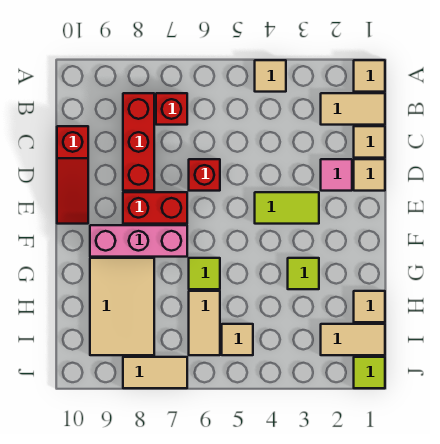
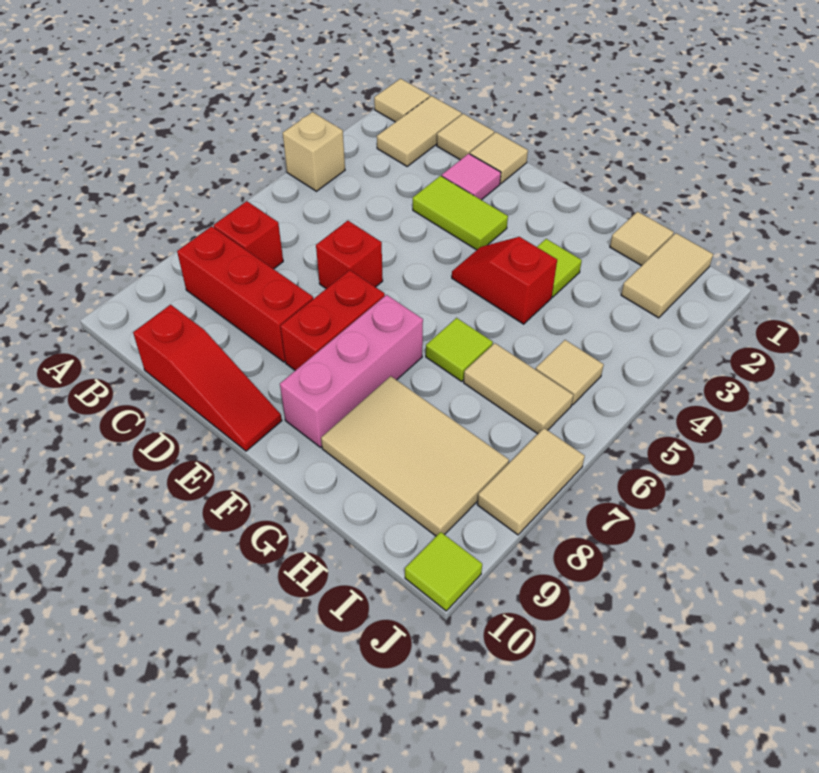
tan tile A4 level 1 -> tan brick A4 level 1
lime tile E3:E4 level 1 -> lime tile D3:E3 level 1
none -> red slope F4:G4 level 1 top G
lime tile J1 level 1 -> lime tile J10 level 1

